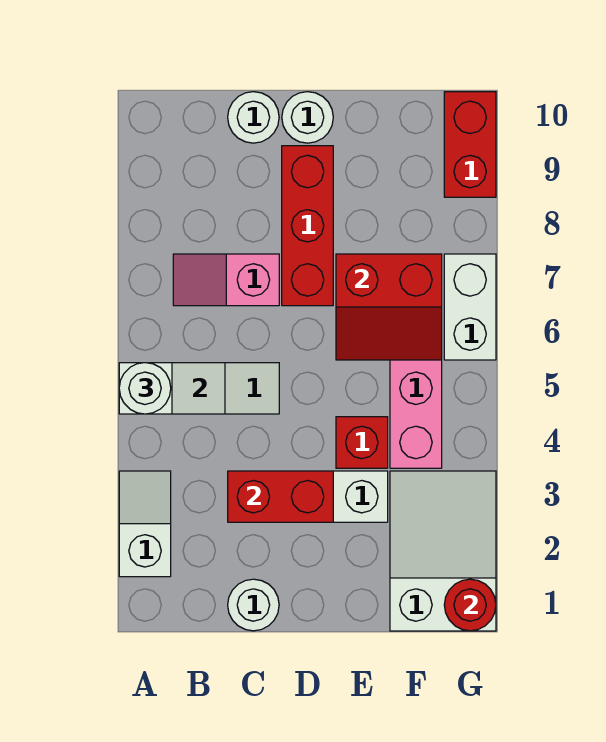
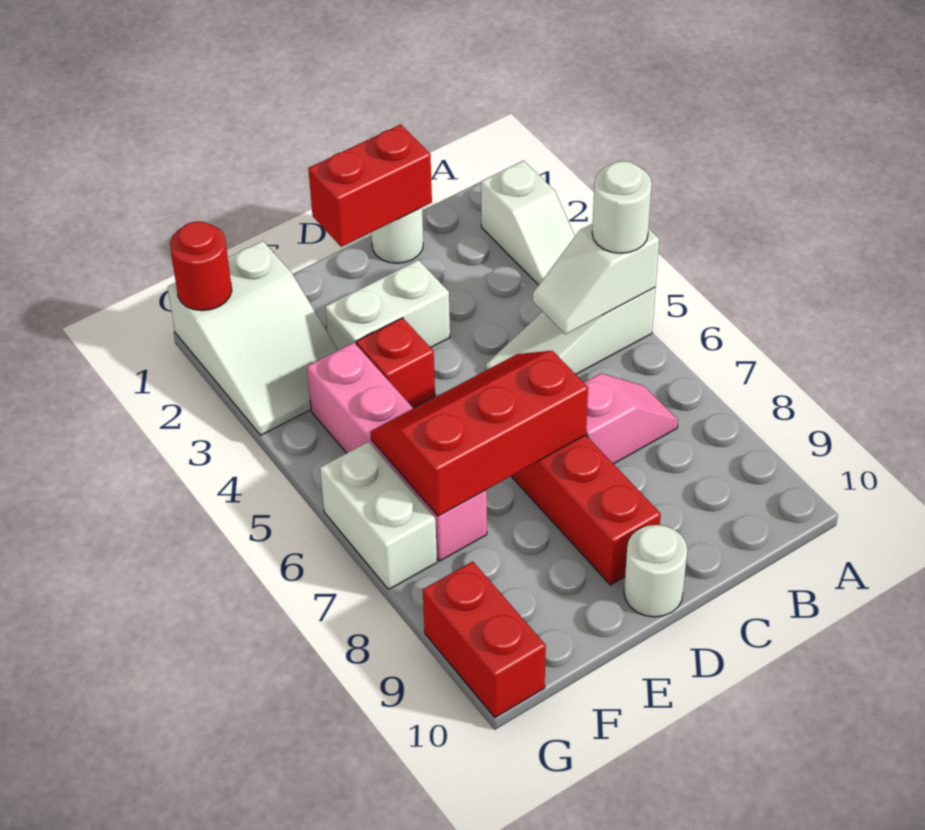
red brick C3:D3 level 2 -> red brick C1:D1 level 2
white round brick C10 level 1 -> none
red slope E6:F7 level 2 top 7 -> red slope D6:F7 level 2 top 7

